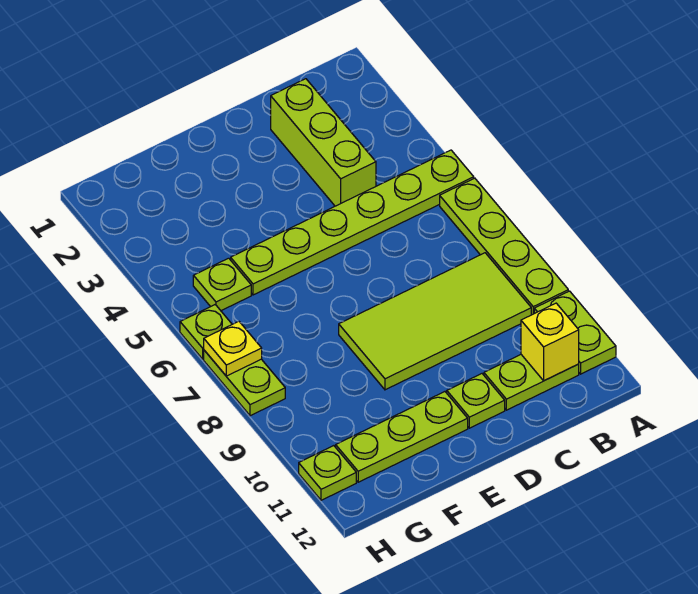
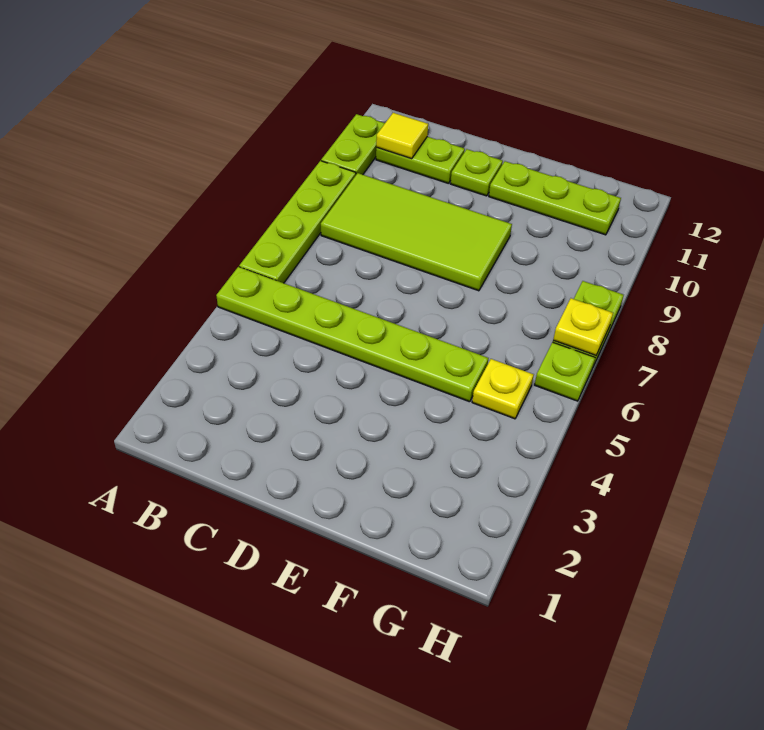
yellow brick B11 level 2 -> yellow tile B11 level 2
lime brick C2:C4 level 1 -> none
lime plate G5 level 1 -> yellow plate G5 level 1
lime plate H11 level 1 -> none

